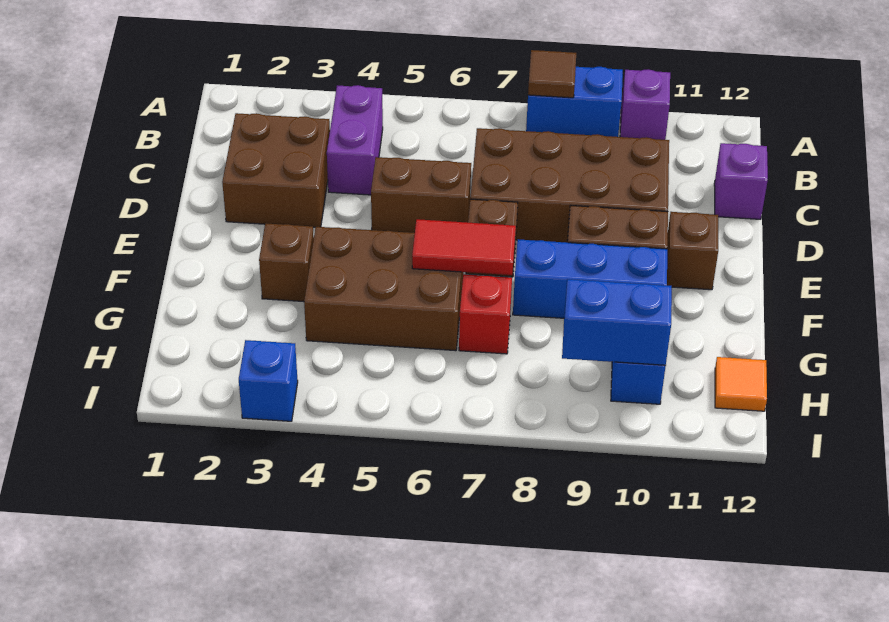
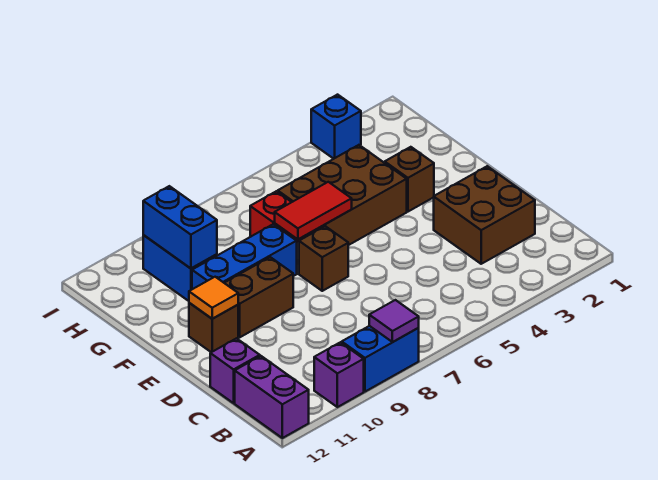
brown tile A8 level 2 -> purple tile A8 level 2
purple brick B4:C4 level 1 -> purple brick A12:B12 level 1
brown brick C7:D10 level 1 -> none
brown brick D5:D6 level 1 -> none
blue brick H9:H10 level 2 -> blue brick G10:H10 level 2
orange tile H12 level 1 -> orange tile E11 level 2

